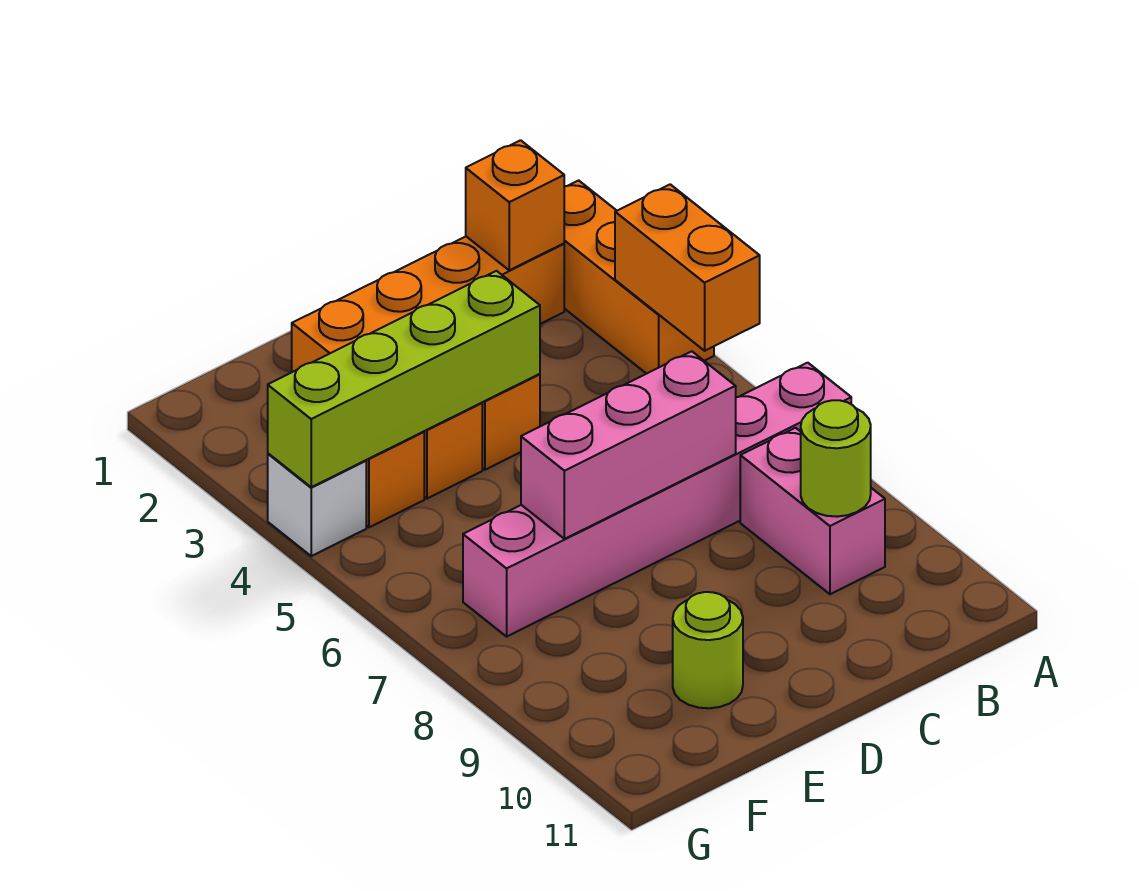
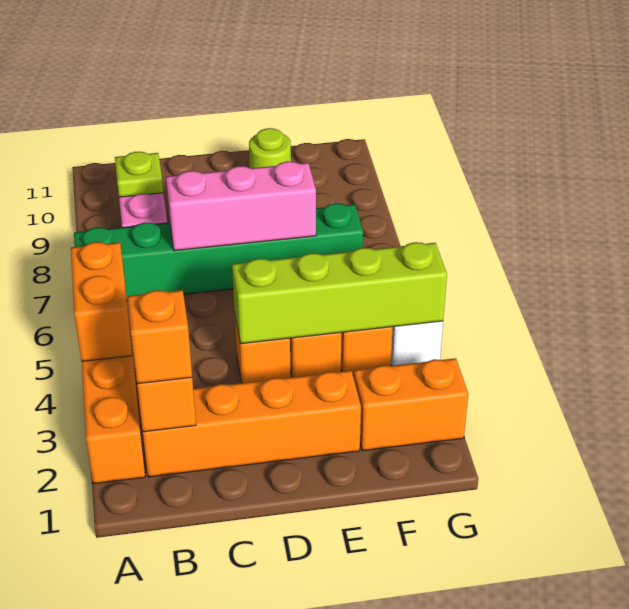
pink brick A7:F7 level 1 -> green brick A7:F7 level 1
none -> orange brick B2 level 3
lime round brick B9 level 2 -> lime plate B9 level 2
none -> orange brick F2:G2 level 1

